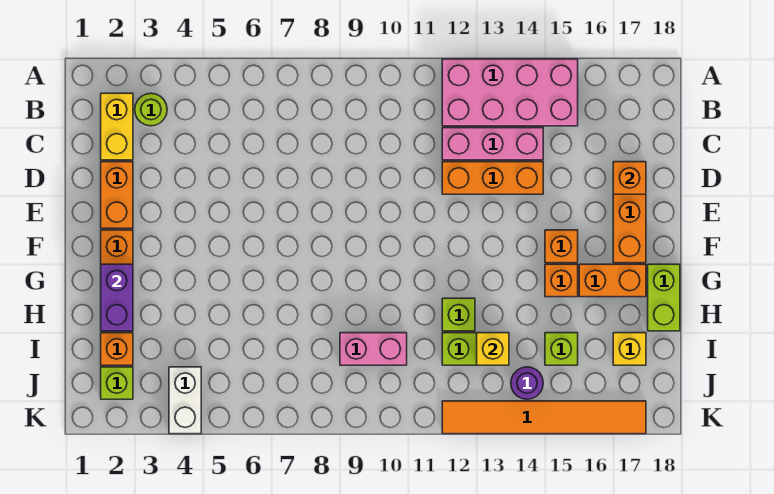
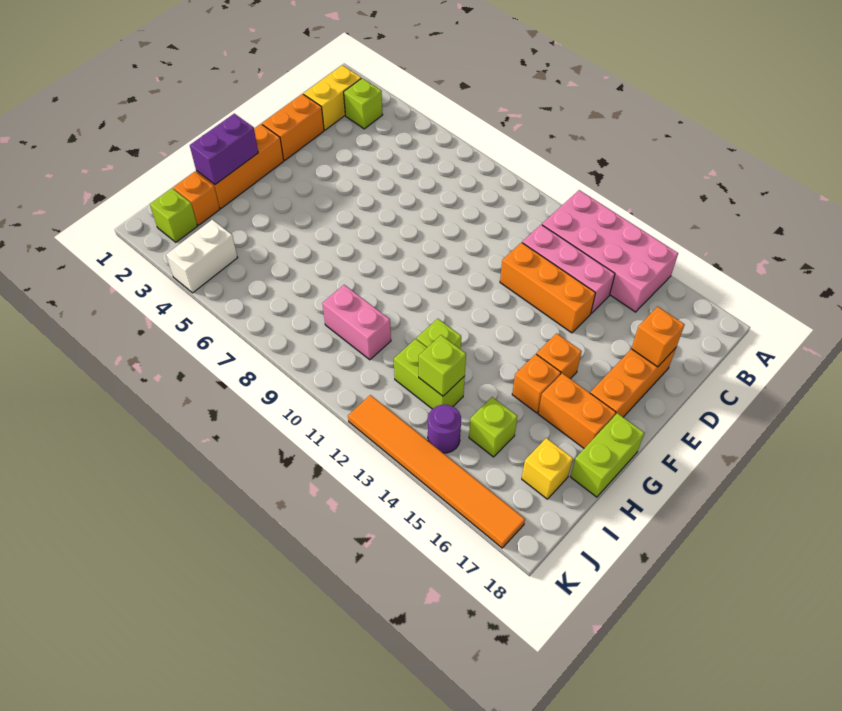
lime round brick B3 level 1 -> lime brick B3 level 1
yellow brick I13 level 2 -> lime brick I13 level 2

